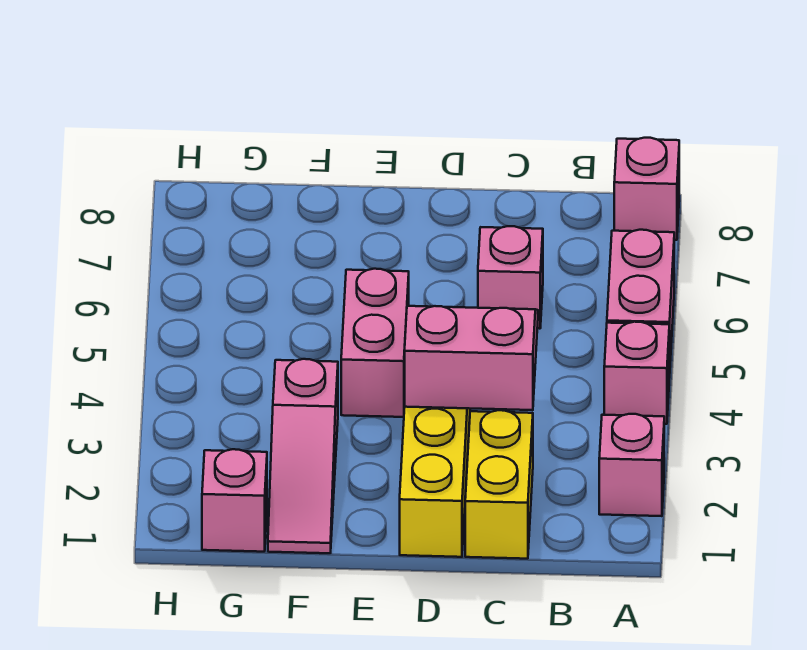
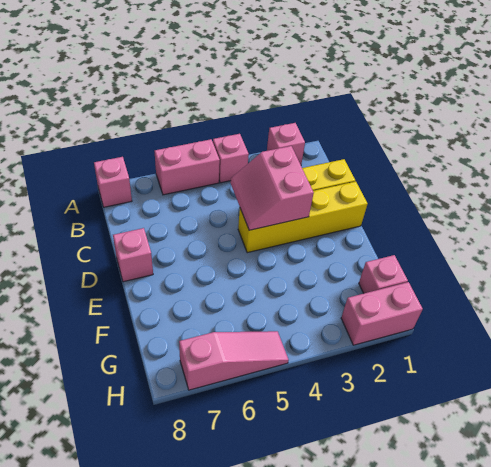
pink brick C6 level 1 -> pink brick D8 level 1
pink brick E4:E5 level 1 -> pink brick H1:H2 level 1
pink slope F1:F3 level 1 top 3 -> pink slope H5:H7 level 1 top 7

